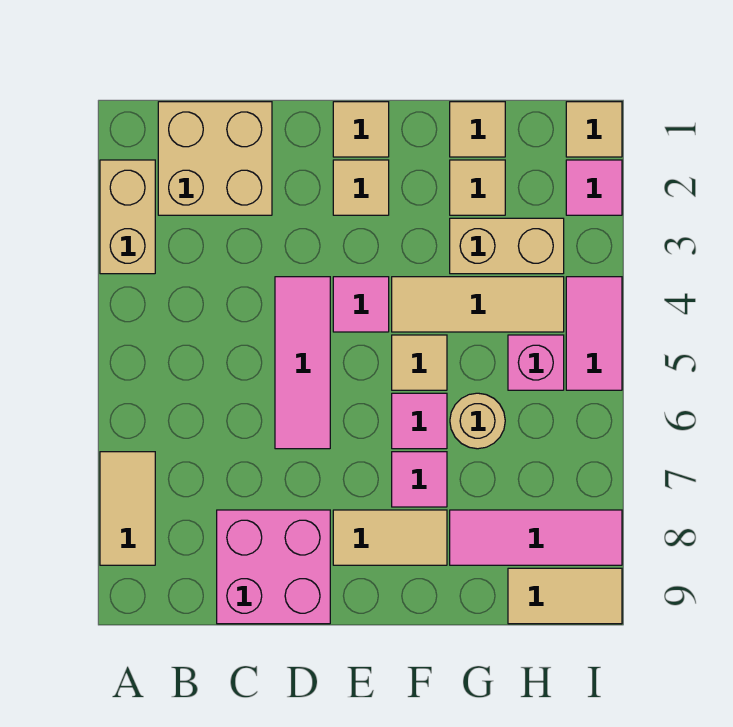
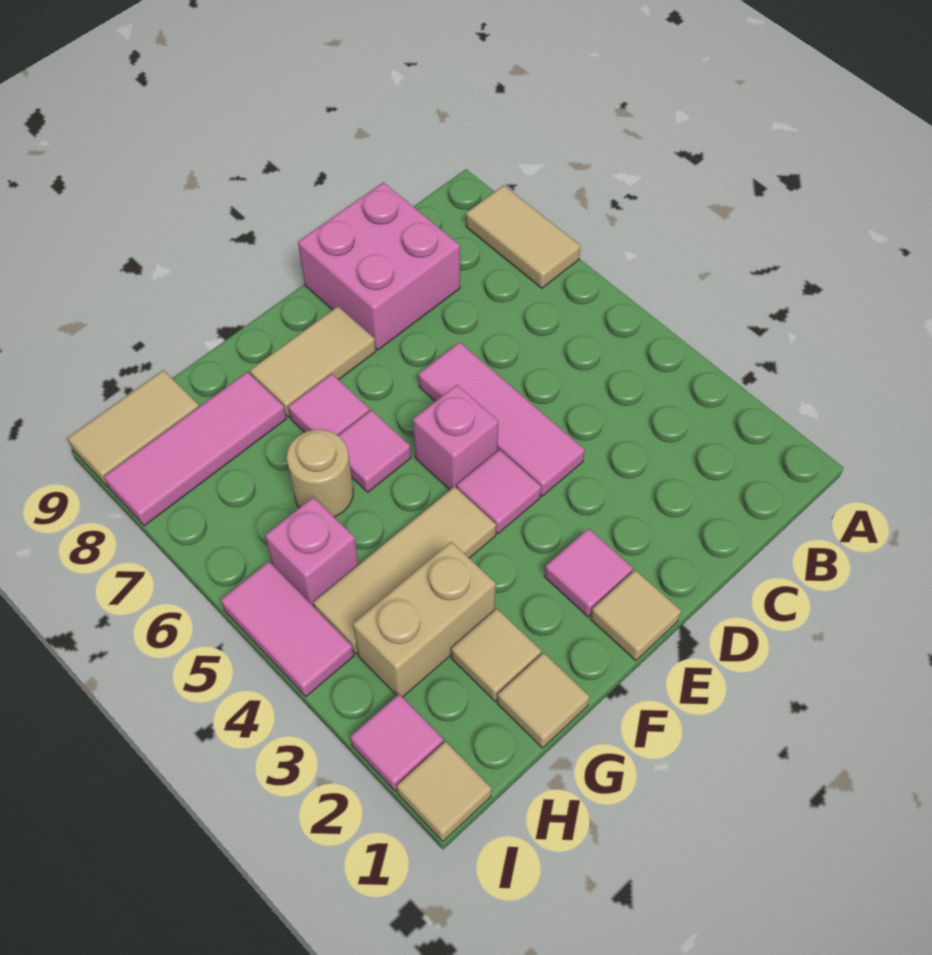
tan brick A2:A3 level 1 -> none
tan brick B1:C2 level 1 -> none
tan tile E2 level 1 -> pink tile E2 level 1
none -> pink brick E5 level 1
tan tile F5 level 1 -> none

